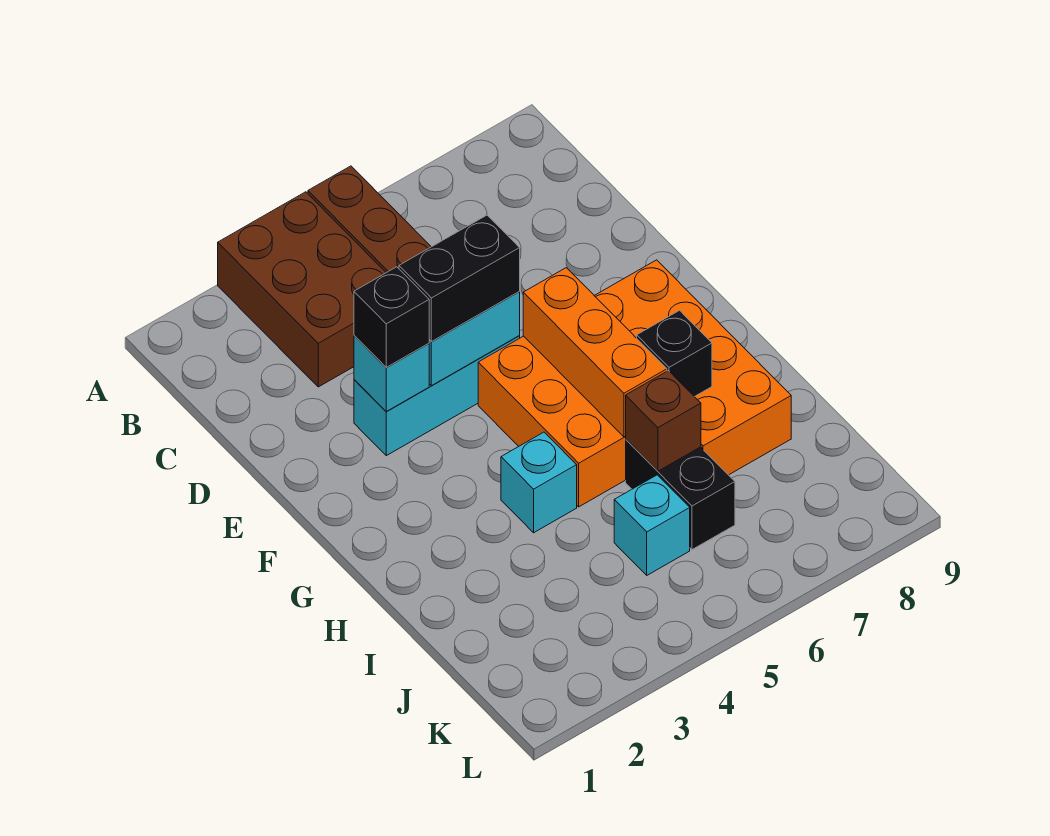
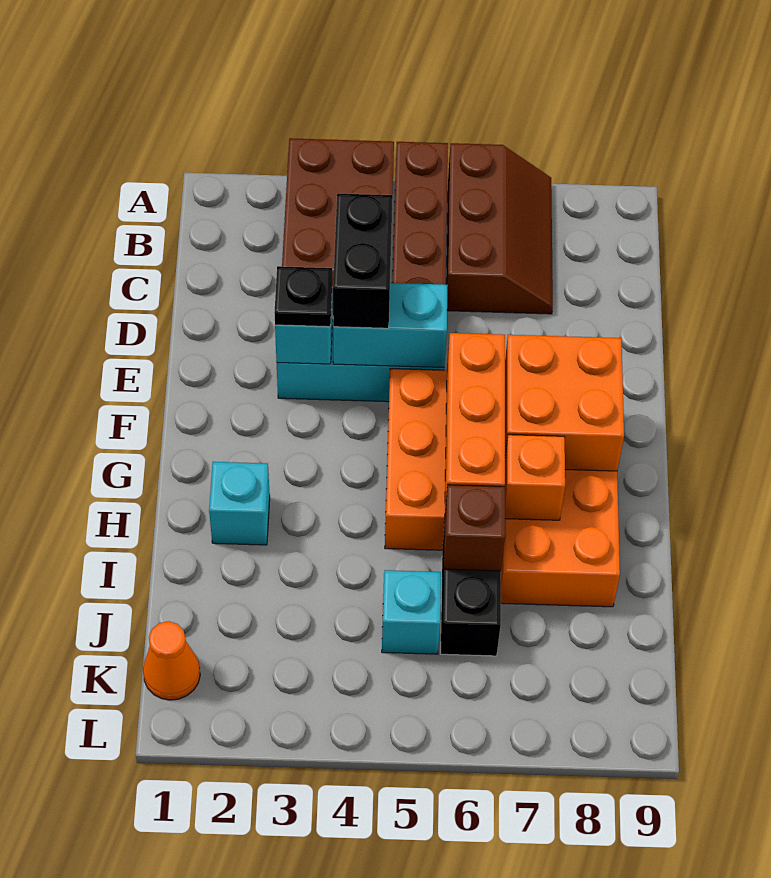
none -> brown slope A6:C7 level 1 top 6
black brick E3 level 3 -> black plate E3 level 3
black brick E4:E5 level 3 -> black brick D4:E4 level 3
none -> orange brick F7:G8 level 2
cyan brick H4 level 1 -> cyan brick H2 level 1
black brick H7 level 2 -> orange brick H7 level 2
none -> orange cone K1 level 1

